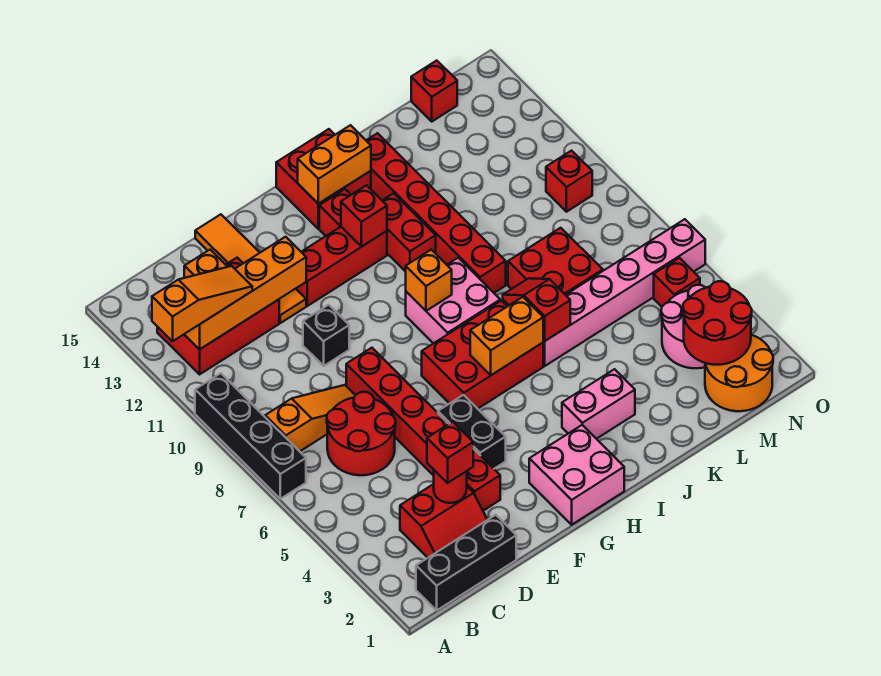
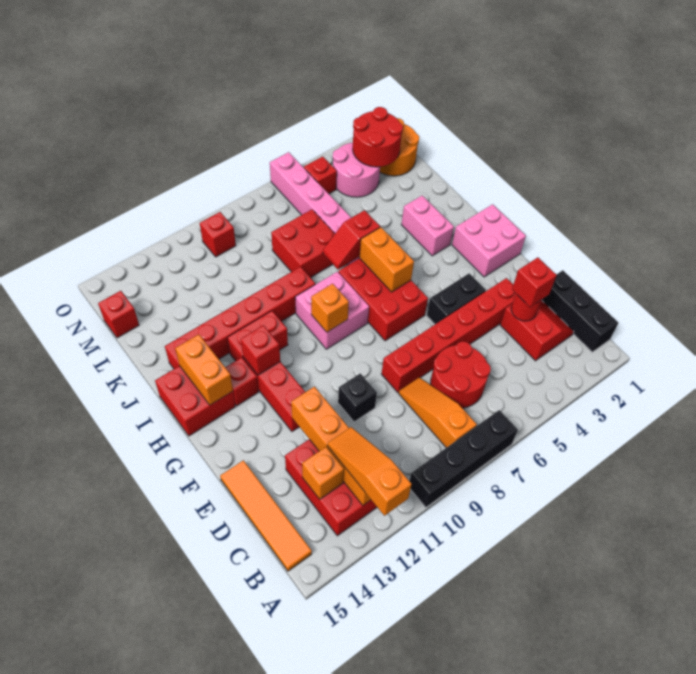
orange tile E12:E15 level 1 -> orange tile B15:E15 level 1

